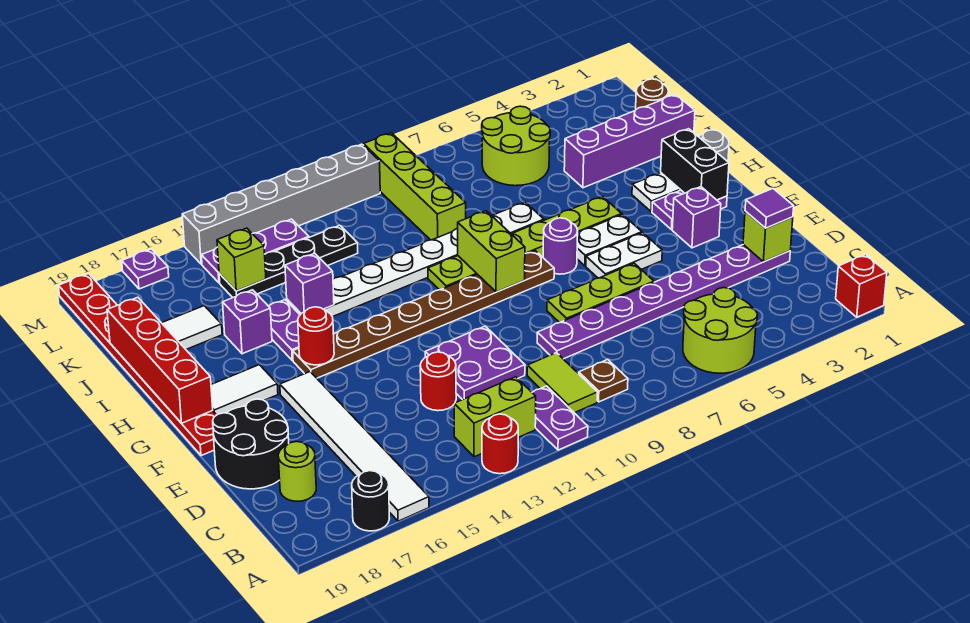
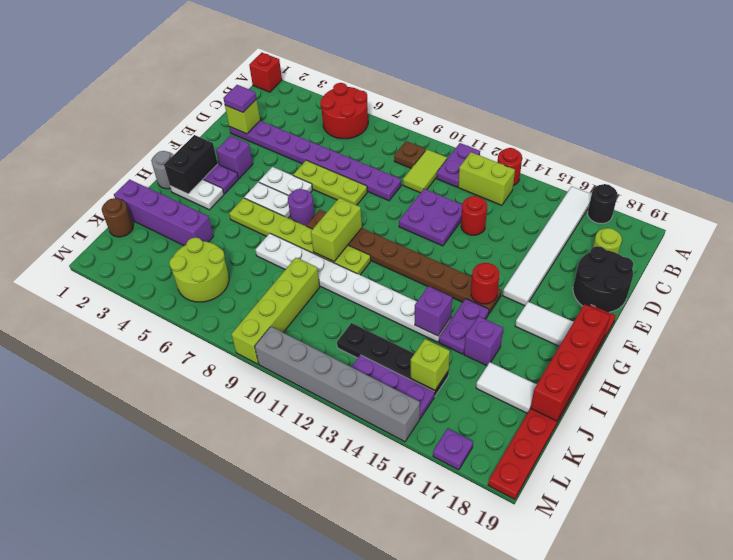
lime round brick A5:B6 level 1 -> red round brick A5:B6 level 1

